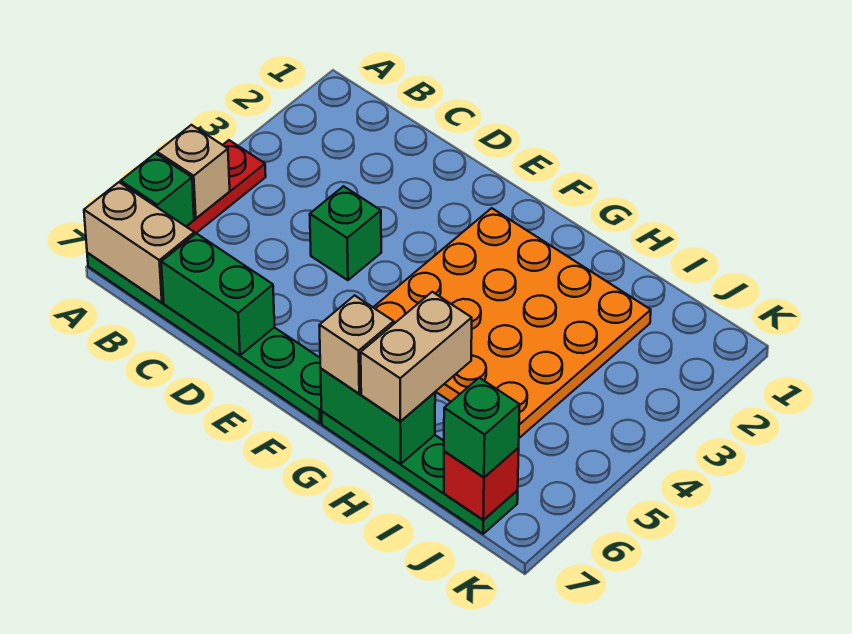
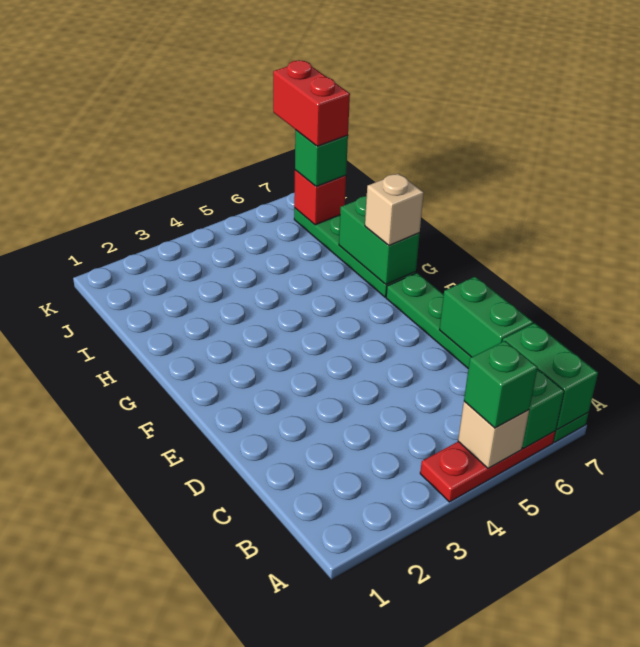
tan brick A7:B7 level 2 -> green brick A7:B7 level 2
green brick D4 level 1 -> green brick A5 level 3
orange plate F2:I5 level 1 -> none
tan brick H6:H7 level 3 -> none
none -> red brick J7:K7 level 4

